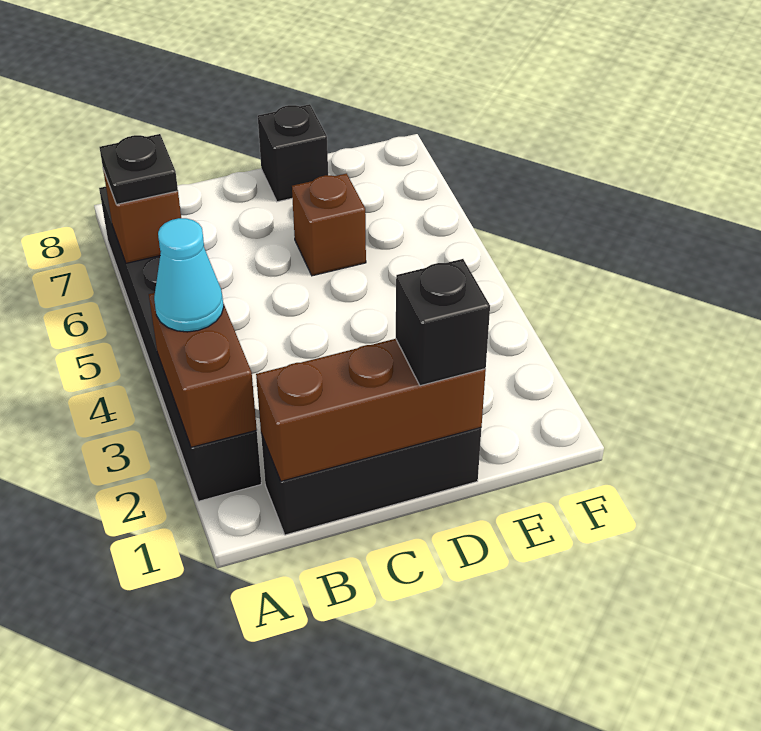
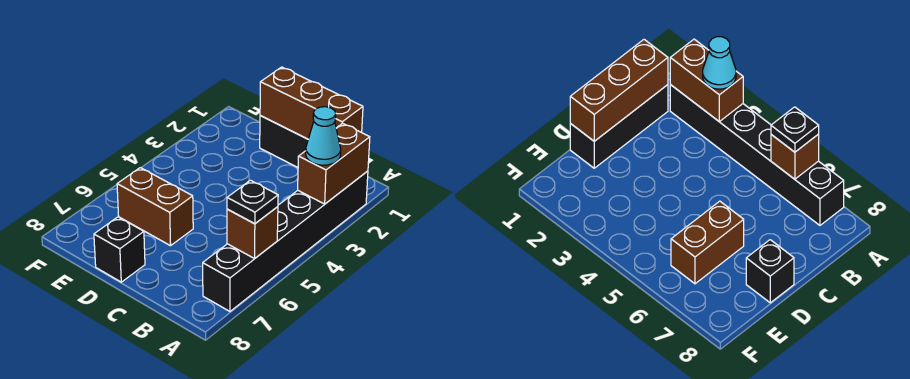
black brick D1 level 3 -> none
brown brick D6 level 1 -> brown brick D6:E6 level 1

